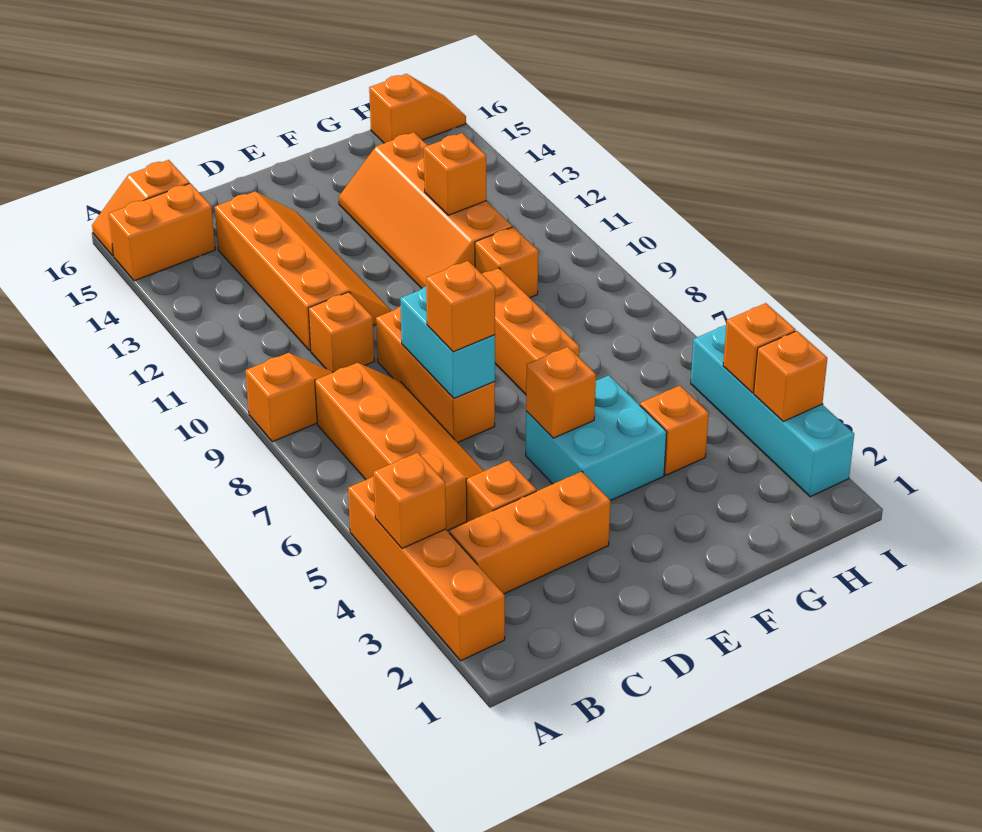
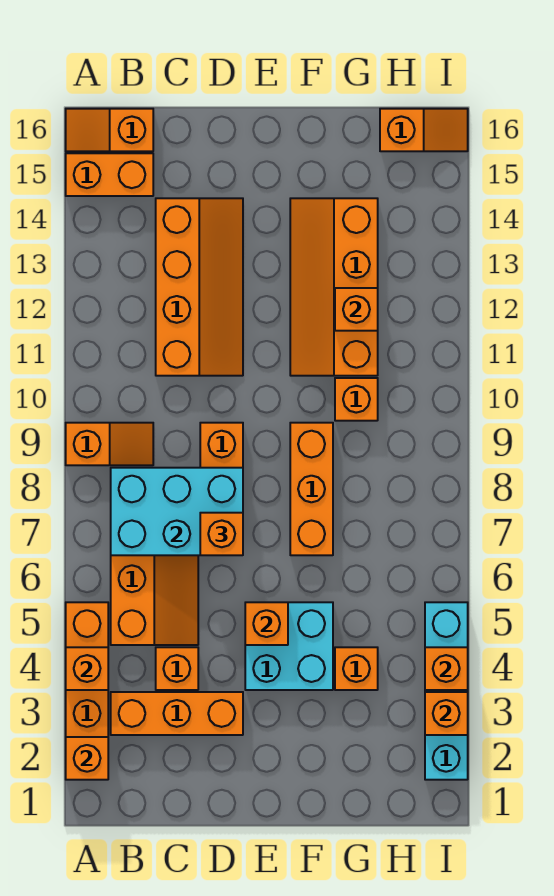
orange brick C10 level 1 -> orange brick A2 level 2
cyan brick D7:D8 level 2 -> cyan brick B7:D8 level 2

